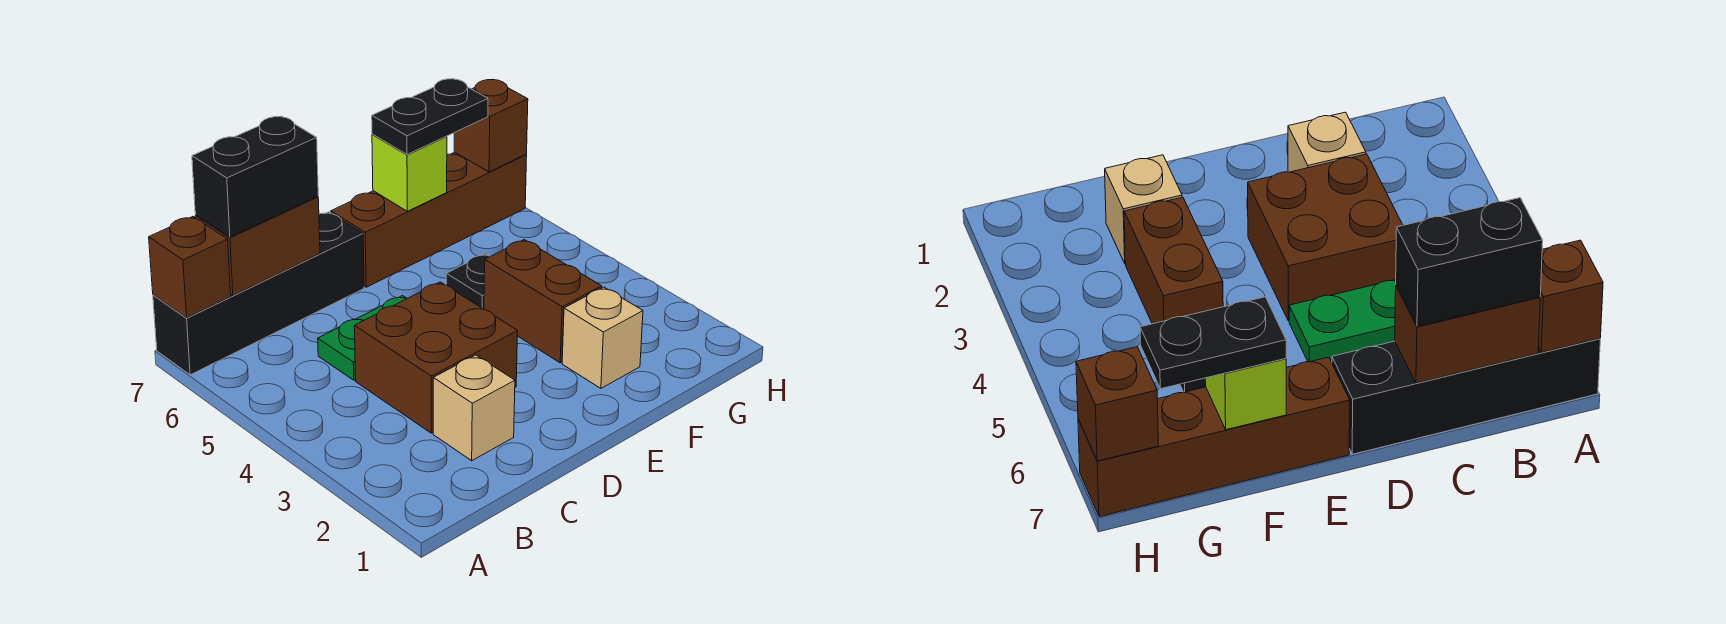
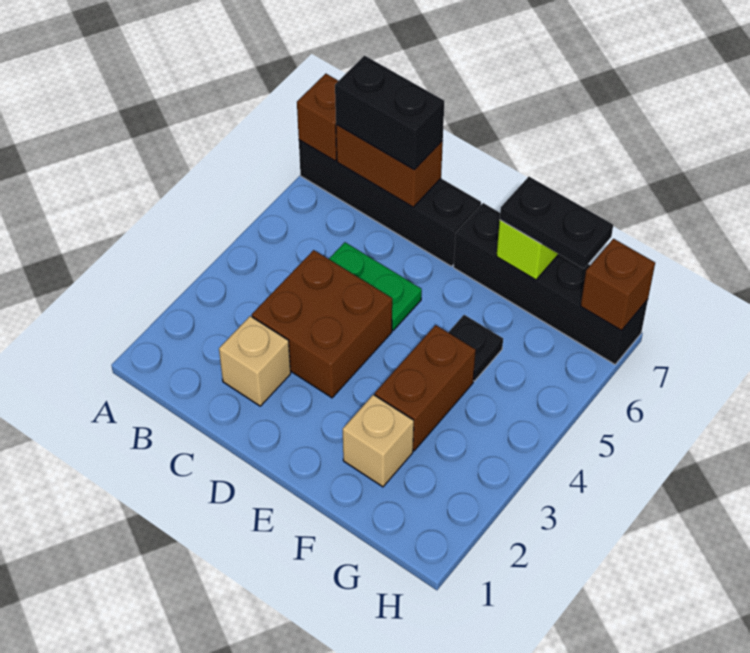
brown brick E7:H7 level 1 -> black brick E7:H7 level 1

